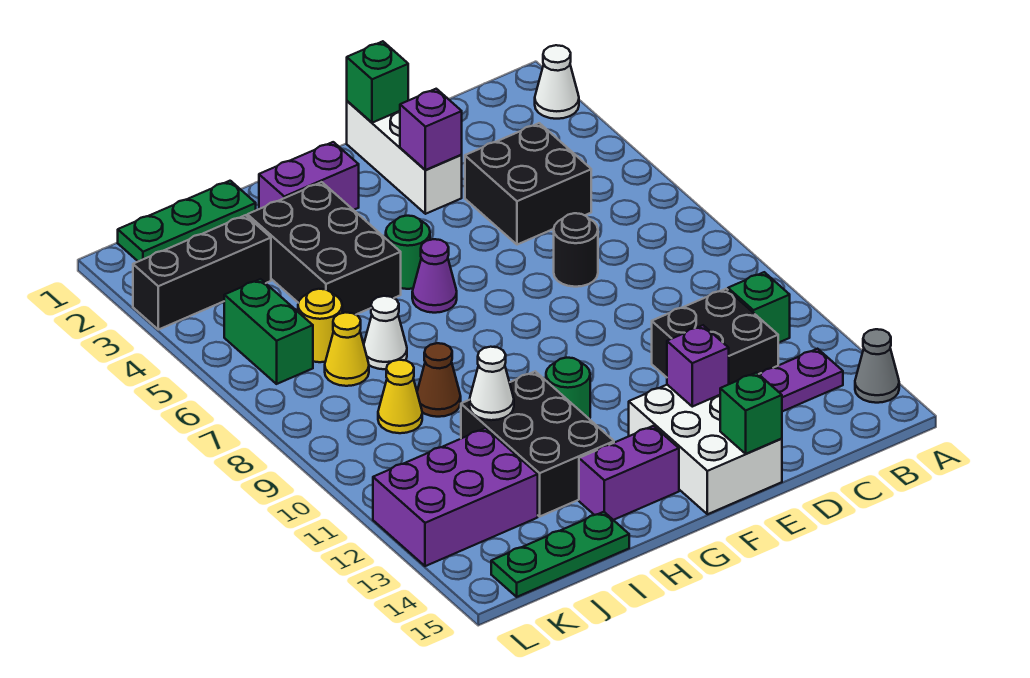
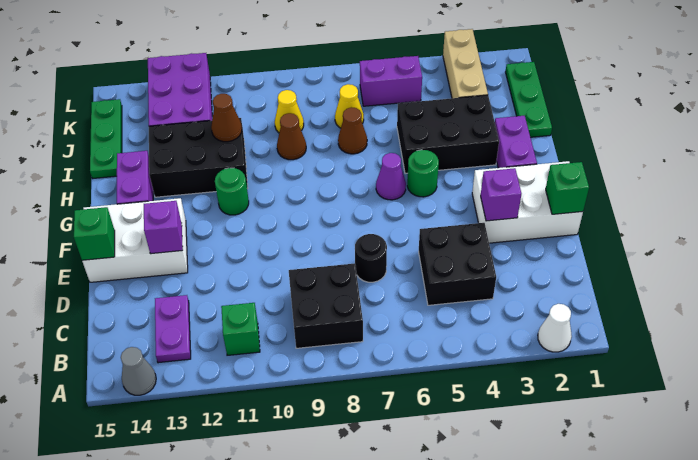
black brick C11:D12 level 1 -> black brick B8:C9 level 1
white brick E1:E3 level 1 -> white brick E1:F3 level 1
white cone I7 level 1 -> brown cone I7 level 1
white cone I11 level 2 -> brown cone I11 level 2
black brick J3:L3 level 1 -> tan brick J3:L3 level 1
yellow round brick J6 level 1 -> none
green brick K5:K6 level 1 -> purple brick K5:K6 level 1

